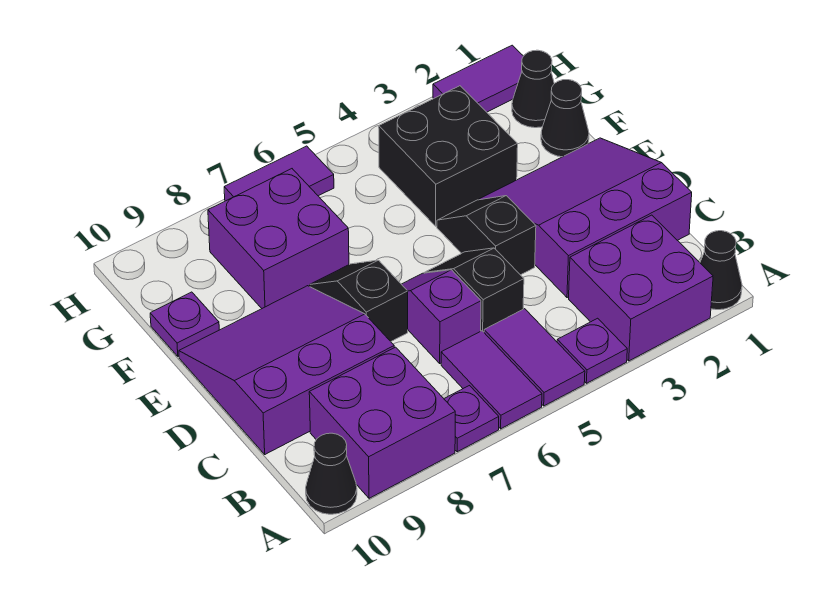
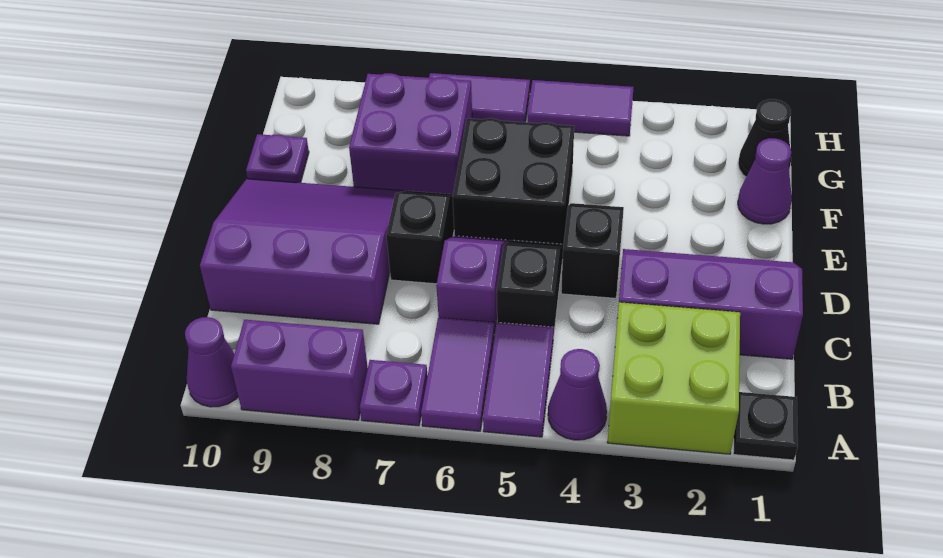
black cone A1 level 1 -> black plate A1 level 1
purple brick A2:B3 level 1 -> lime brick A2:B3 level 1
purple plate A4 level 1 -> purple cone A4 level 1
purple brick A8:B9 level 1 -> purple brick A8:A9 level 1
black cone A10 level 1 -> purple cone A10 level 1
purple slope C1:E3 level 1 top C -> purple slope C1:D3 level 1 top C
black cone F1 level 1 -> purple cone F1 level 1
black brick F3:G4 level 1 -> black brick E5:F6 level 1
purple tile H1:H2 level 1 -> purple tile H4:H5 level 1

